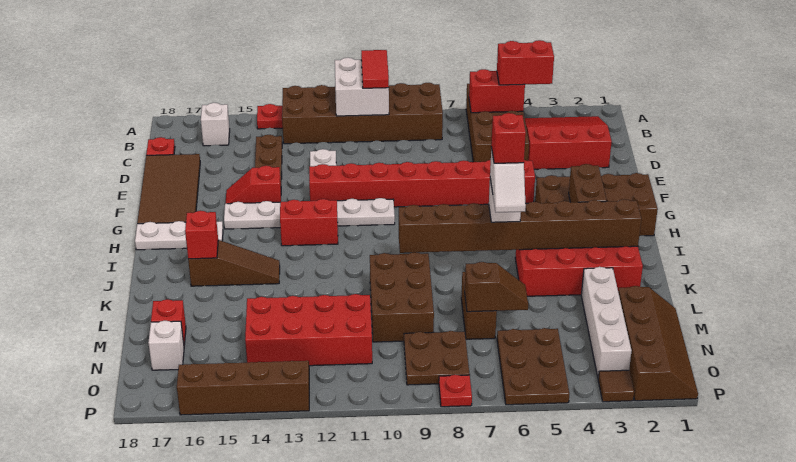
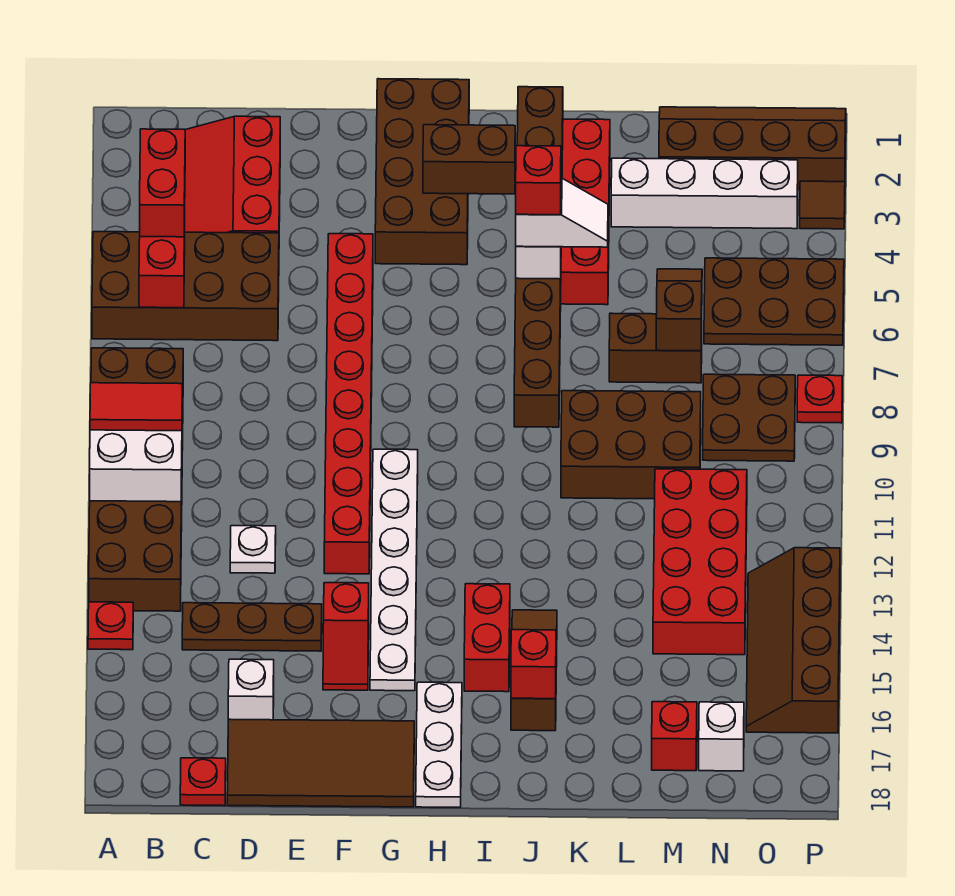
white brick B16 level 1 -> white brick D16 level 1
red brick H12:H13 level 1 -> red brick I14:I15 level 1

